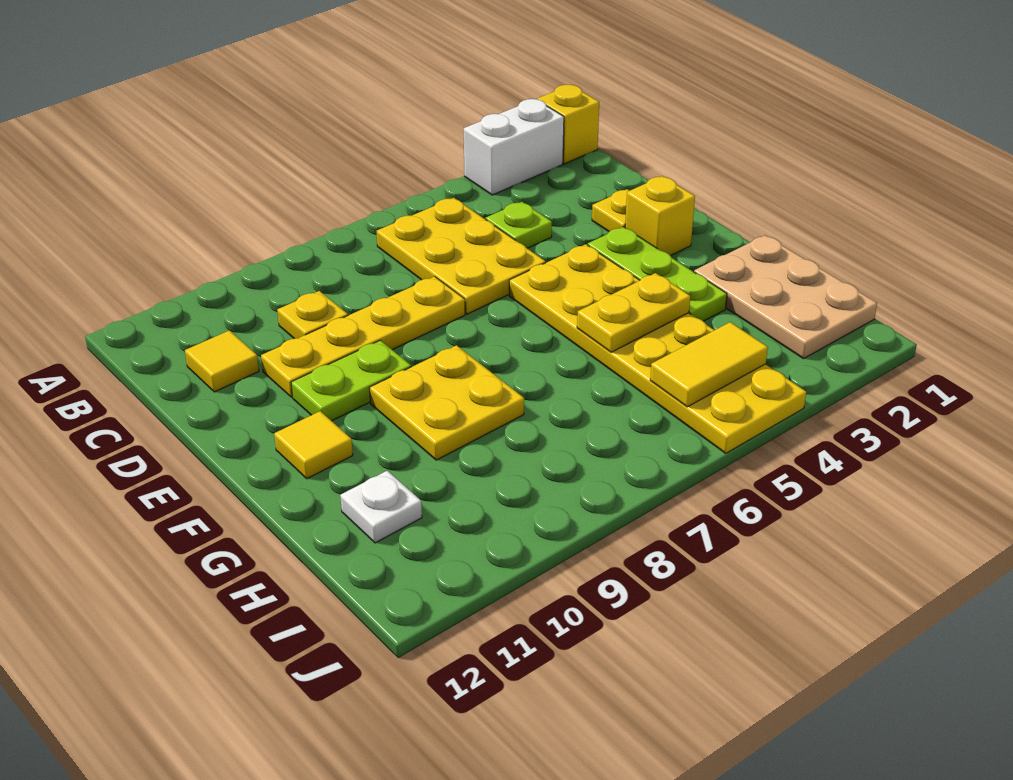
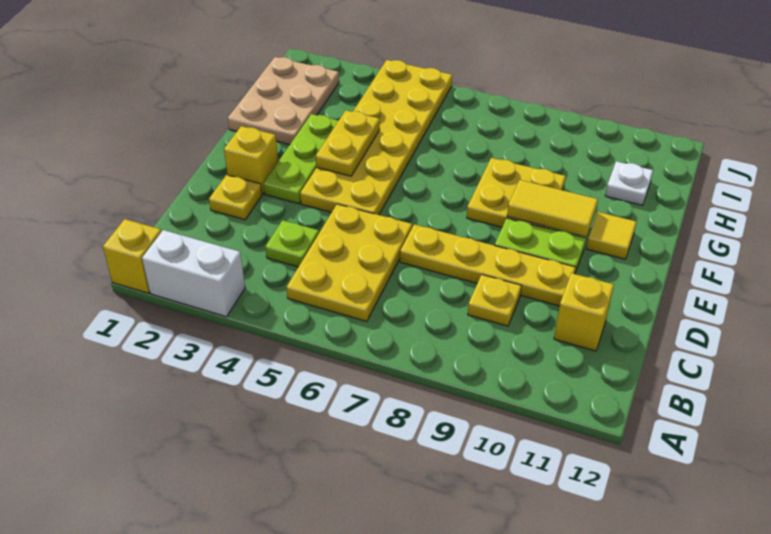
yellow tile C11 level 1 -> yellow brick C11 level 1
yellow plate G4:G5 level 2 -> yellow plate F4:G4 level 2
yellow tile I4:I5 level 2 -> yellow tile F9:F10 level 2

